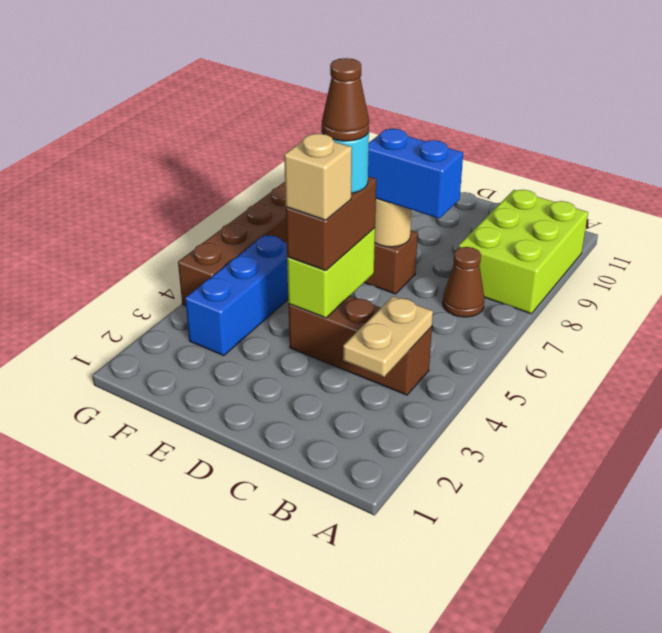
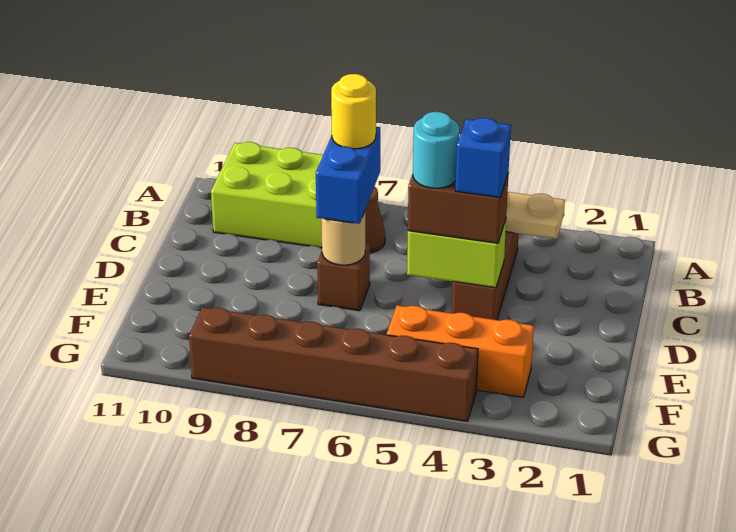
none -> yellow round brick C7 level 4
tan brick D4 level 4 -> blue brick D4 level 4
brown cone D5 level 5 -> none
blue brick F3:F5 level 1 -> orange brick F3:F5 level 1

